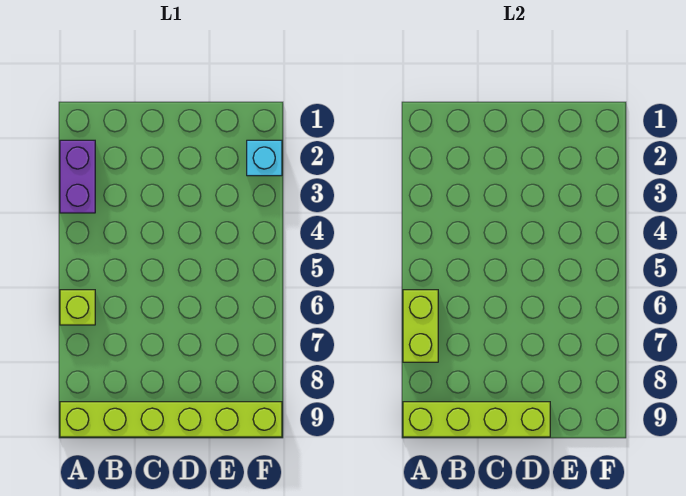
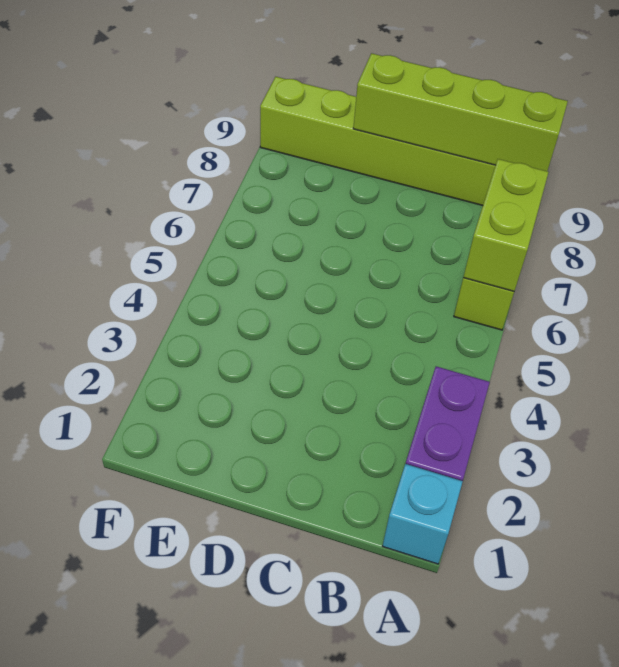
cyan brick F2 level 1 -> cyan brick A1 level 1

